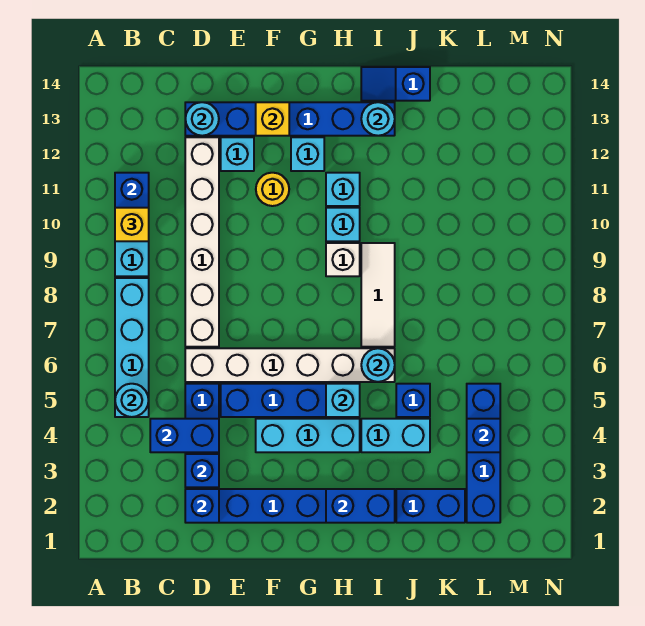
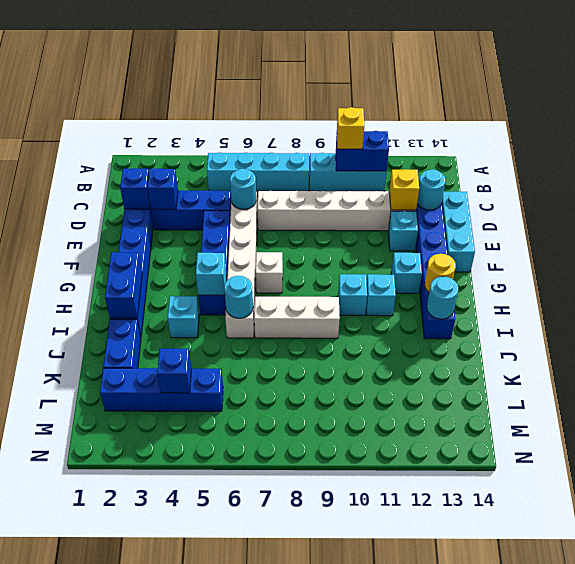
cyan round brick B5 level 2 -> cyan round brick D6 level 2
blue brick C4:D4 level 2 -> none
cyan brick F4:H4 level 1 -> cyan brick D14:F14 level 1
yellow round brick F11 level 1 -> yellow round brick H13 level 2
yellow brick F13 level 2 -> yellow brick D12 level 2
white brick H9 level 1 -> white brick G7 level 1
cyan brick I4:J4 level 1 -> cyan brick I4 level 1
white tile I7:I9 level 1 -> white brick I7:I9 level 1
blue slope I14:J14 level 1 top J -> none
blue brick J5 level 1 -> none

